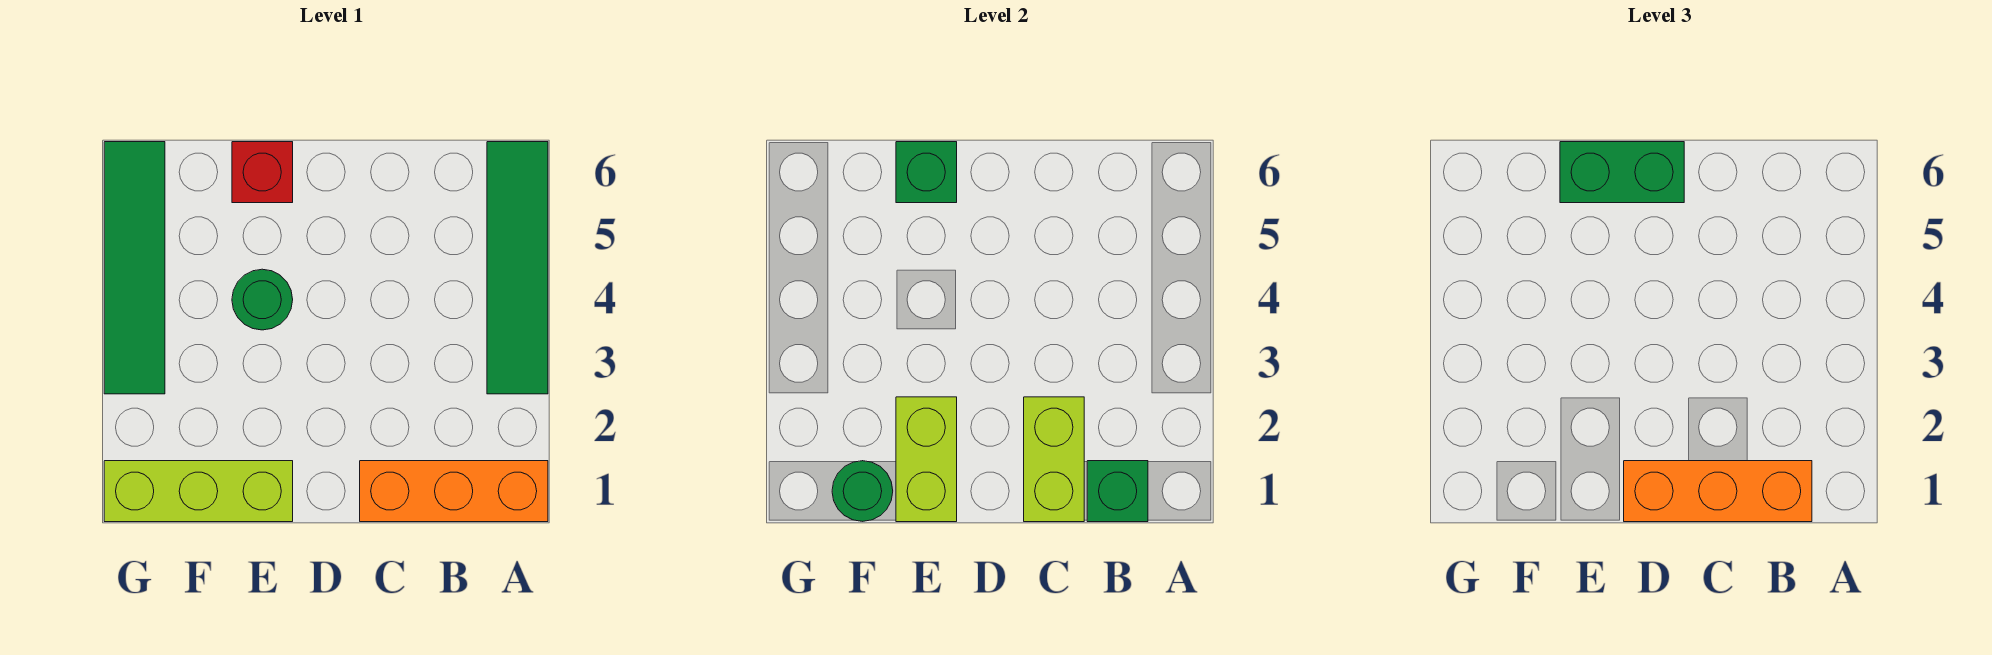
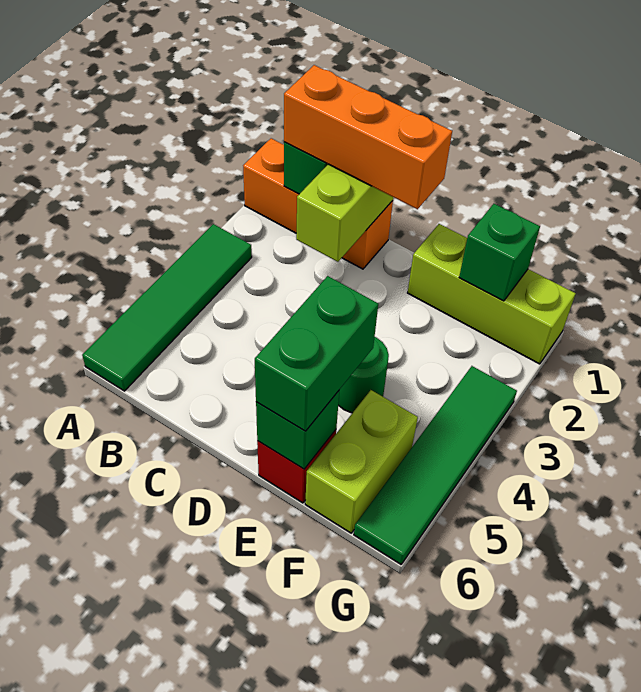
green brick D6:E6 level 3 -> green brick E5:E6 level 3
lime brick E1:E2 level 2 -> lime brick F5:F6 level 1
green round brick F1 level 2 -> green brick F1 level 2

